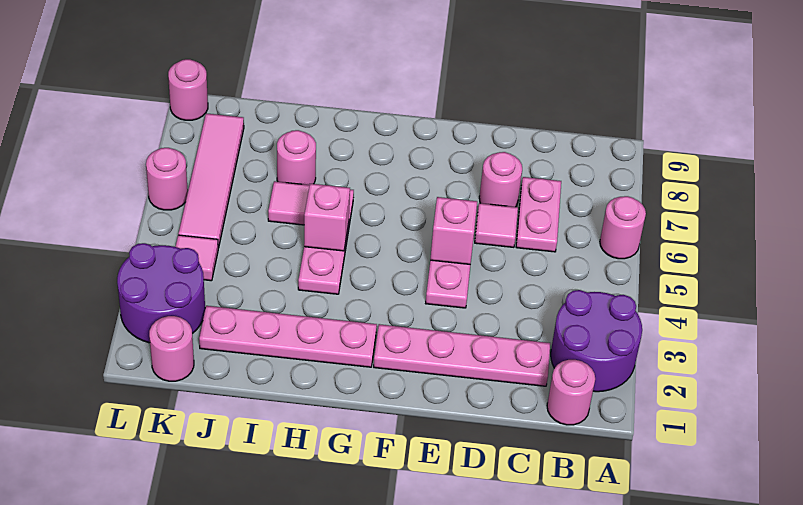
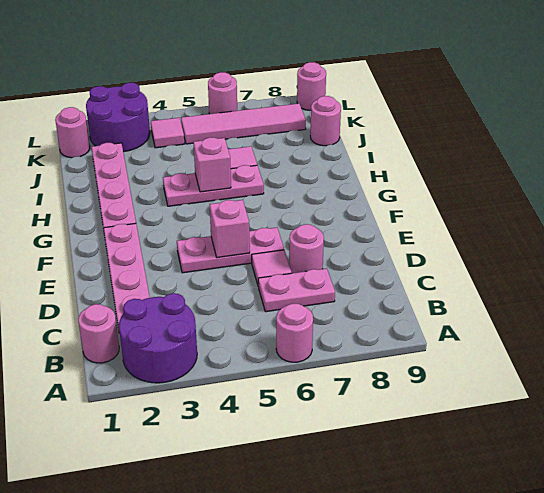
pink round brick I7 level 1 -> pink round brick J9 level 1

